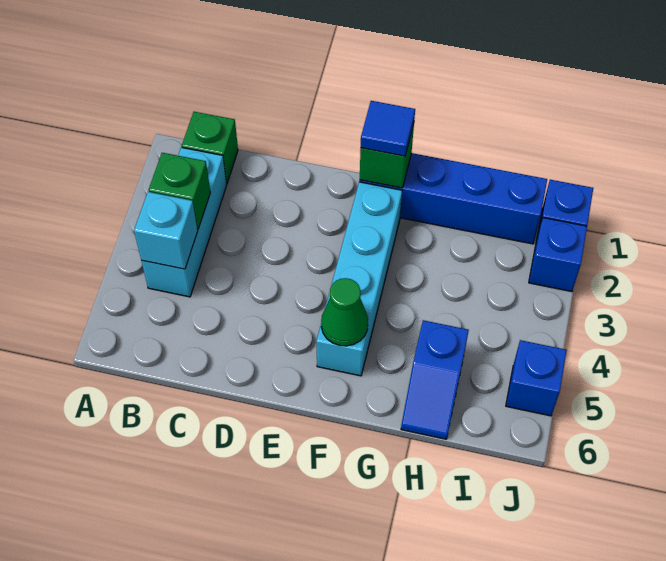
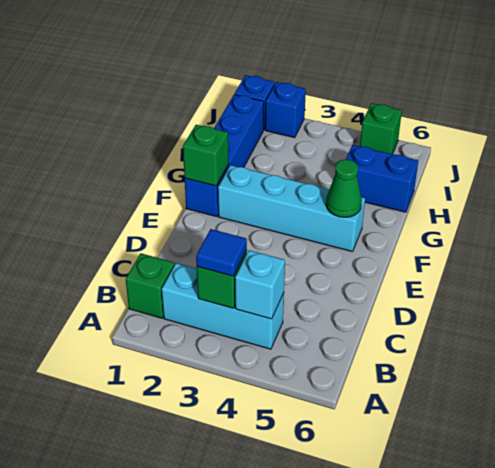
blue tile F1 level 3 -> blue tile B3 level 3
blue slope H5:H6 level 1 top 5 -> blue brick H5:H6 level 1
blue brick J5 level 1 -> green brick J5 level 1

